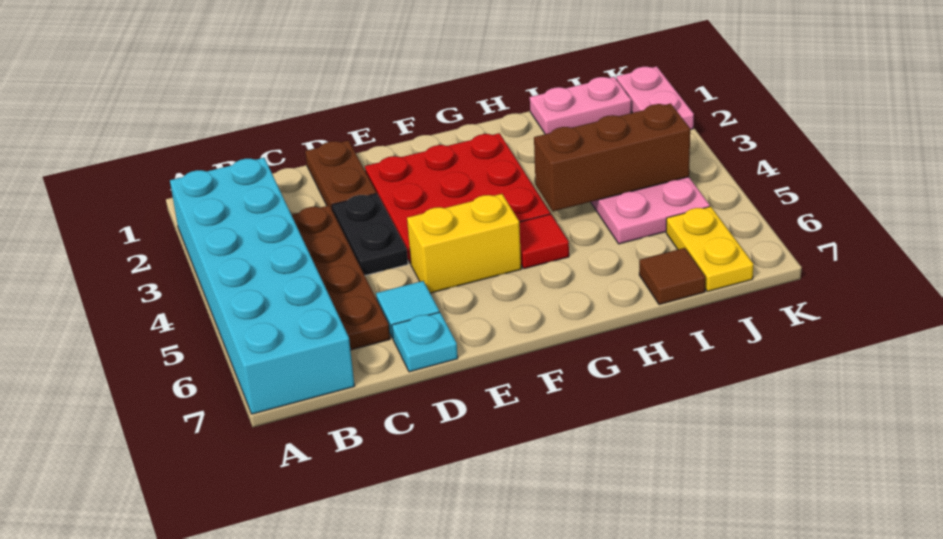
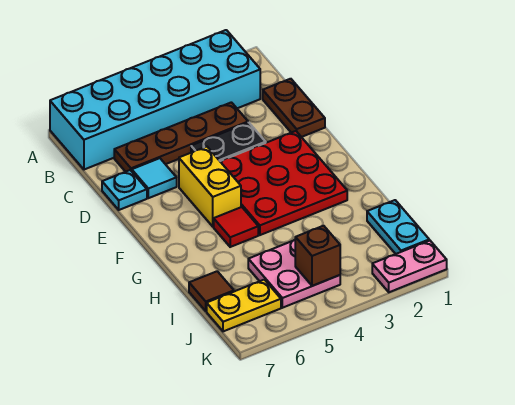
brown plate D1:D2 level 1 -> brown plate C1:D1 level 1
brown brick H4:J4 level 2 -> brown brick J4 level 2
pink plate I1:J1 level 1 -> cyan plate I1:J1 level 1

